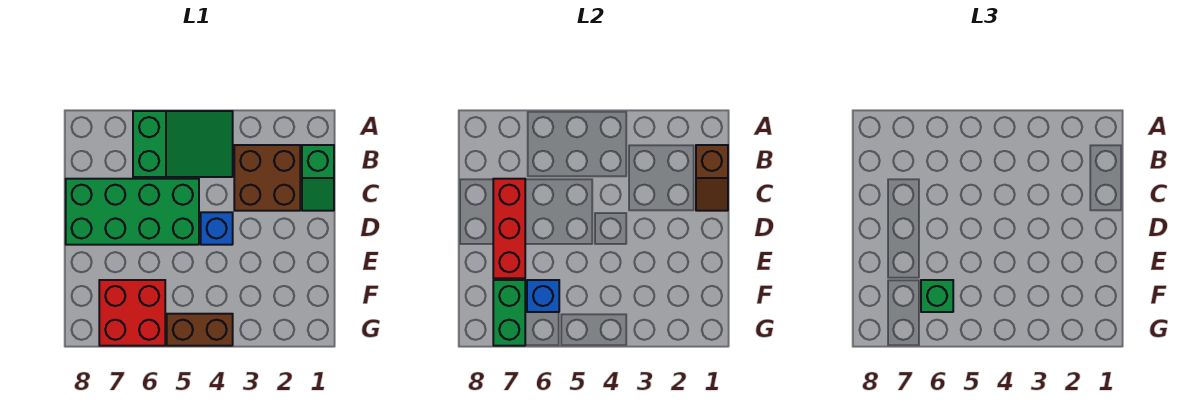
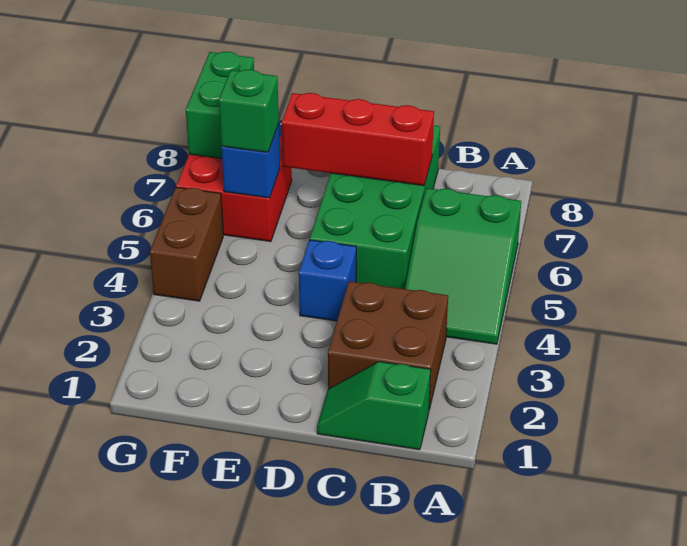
brown slope B1:C1 level 2 top B -> none
green brick F7:G7 level 2 -> green brick G7:G8 level 2

